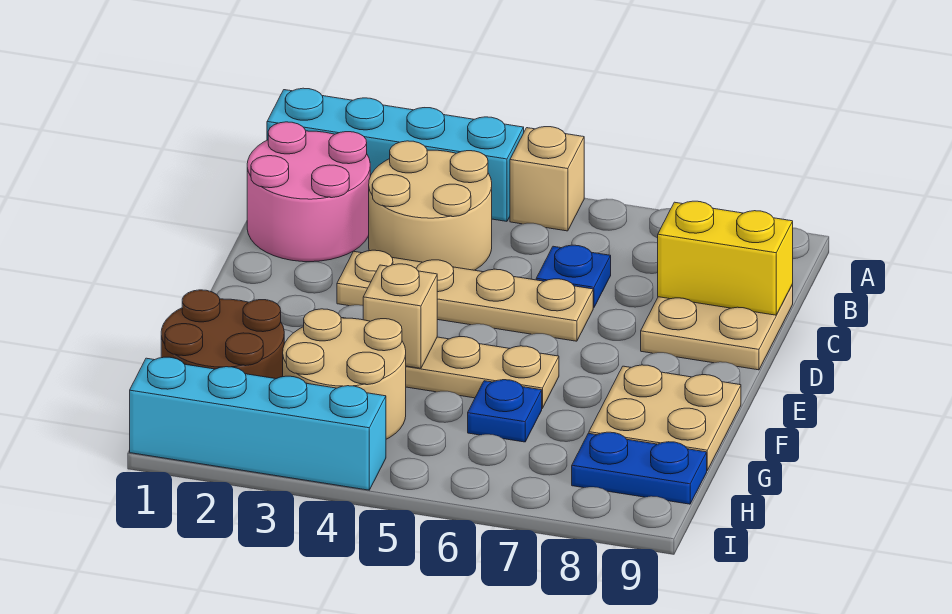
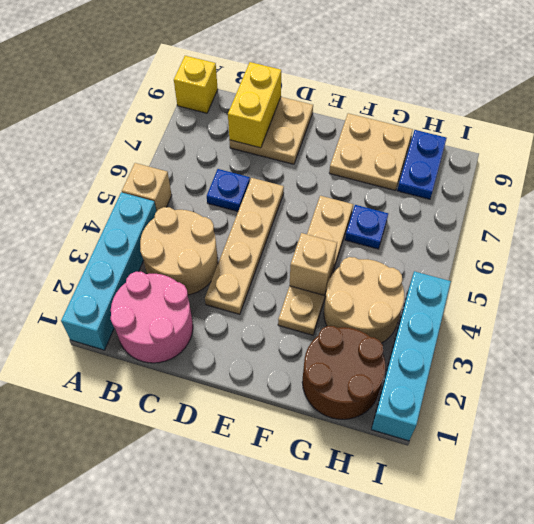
none -> yellow brick A9 level 1

